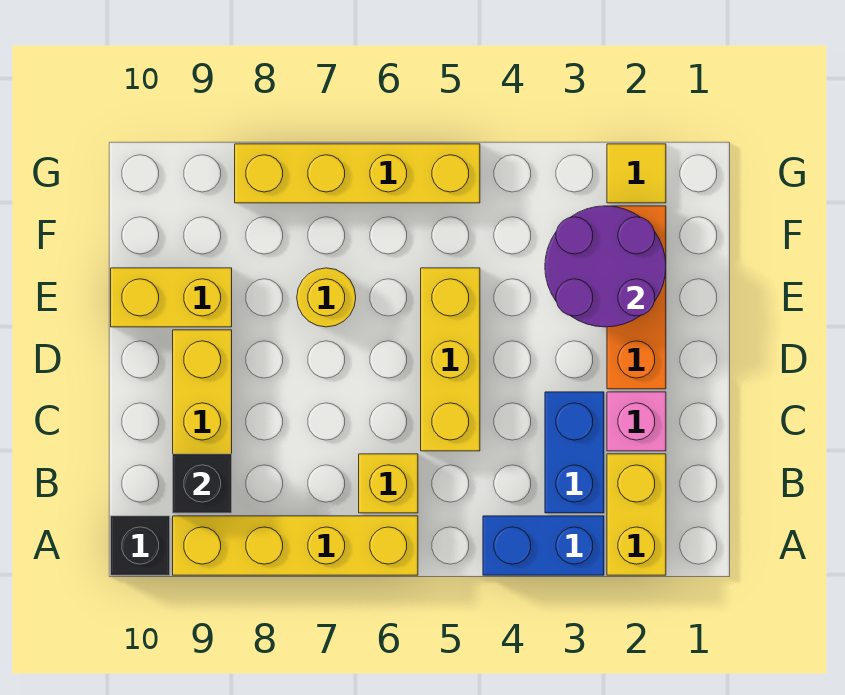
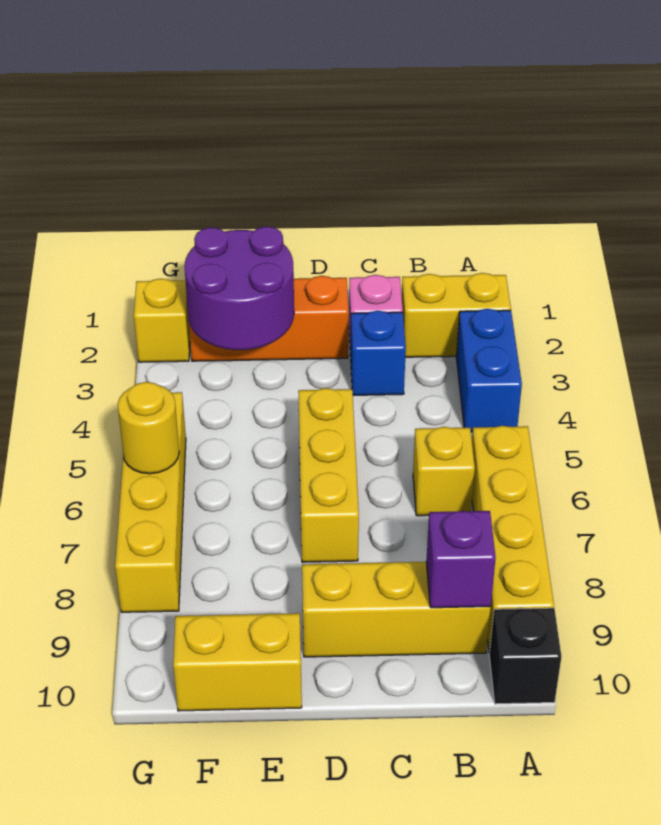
blue brick B3:C3 level 1 -> blue brick C3 level 1
black brick B9 level 2 -> purple brick B9 level 2
yellow brick C5:E5 level 1 -> yellow brick D5:D7 level 1
yellow round brick E7 level 1 -> yellow round brick G6 level 2
yellow brick E9:E10 level 1 -> yellow brick E10:F10 level 1
yellow tile G2 level 1 -> yellow brick G2 level 1

